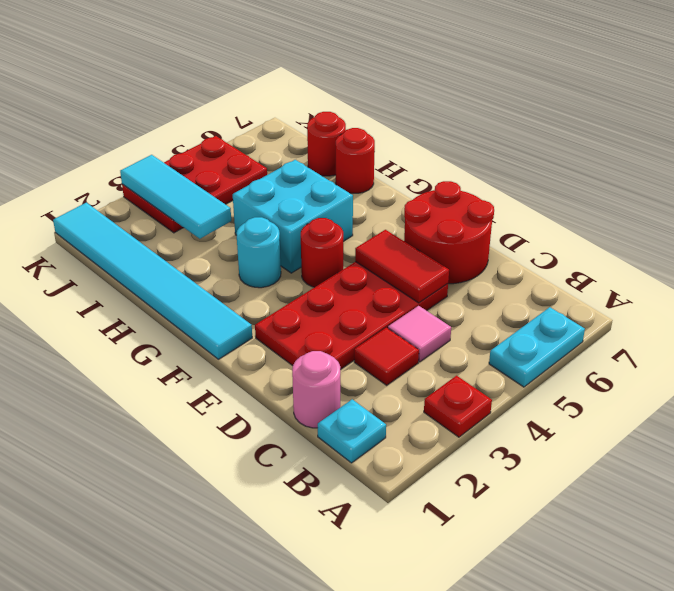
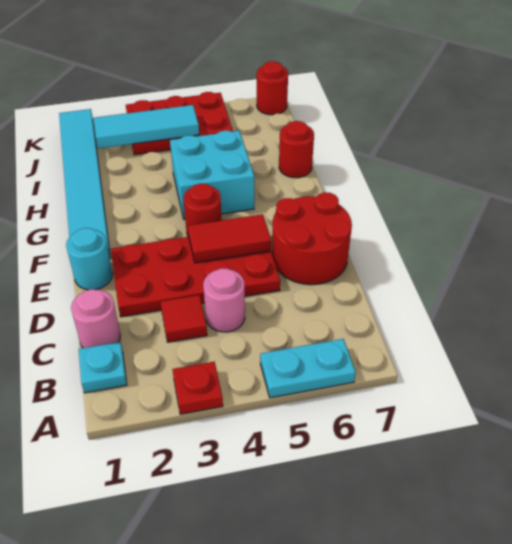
pink tile C4 level 1 -> pink round brick C4 level 1
red tile D5:E5 level 2 -> red tile E4:E5 level 2
cyan round brick G3 level 1 -> cyan round brick E1 level 1
cyan tile I3:K3 level 2 -> cyan tile J2:J4 level 2
red round brick I7 level 1 -> red round brick K7 level 1

